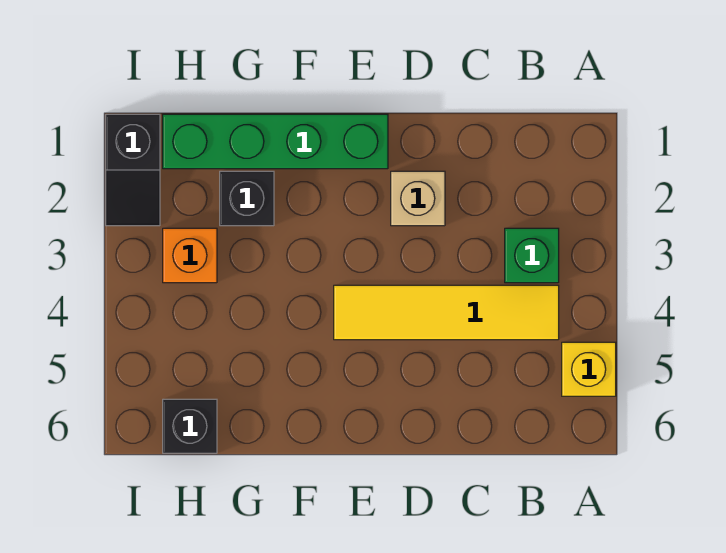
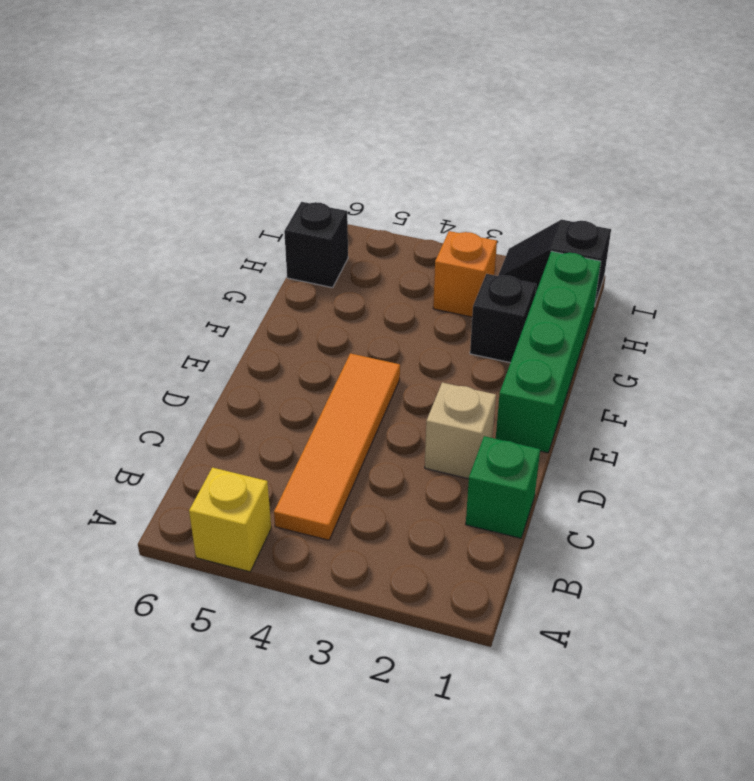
green brick B3 level 1 -> green brick C1 level 1
yellow tile B4:E4 level 1 -> orange tile B4:E4 level 1

